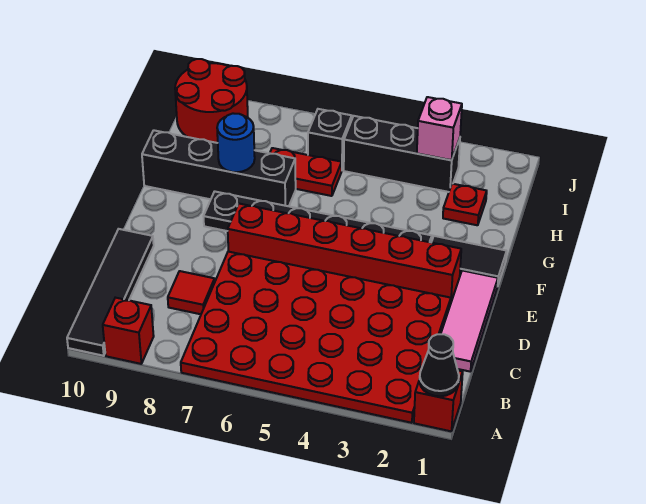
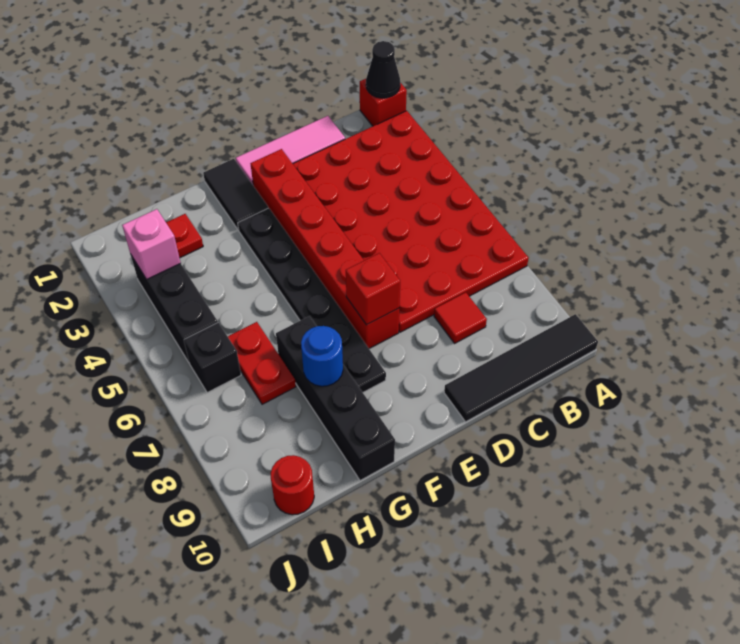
red brick A9 level 1 -> red brick E7 level 2
red round brick I9:J10 level 1 -> red round brick I10 level 1

